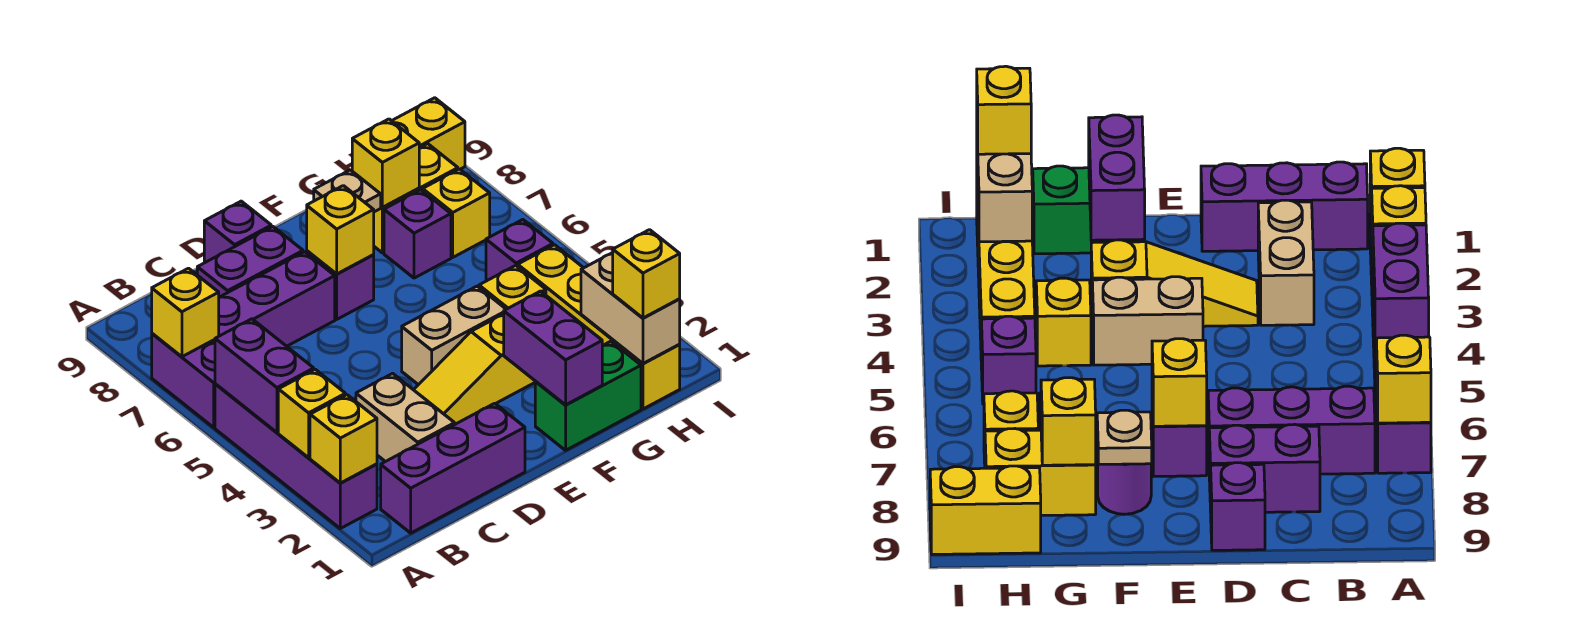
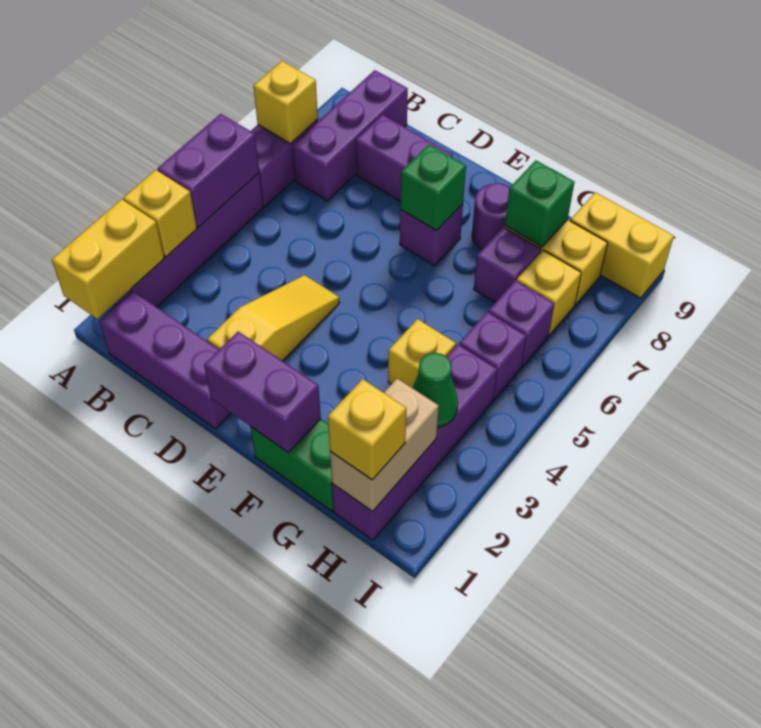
yellow brick A2 level 2 -> yellow brick A1:A2 level 2
purple brick B7:D7 level 1 -> purple brick B7:B9 level 1
tan brick C2:C3 level 1 -> none
yellow slope D3:F3 level 1 top F -> yellow slope D2:D4 level 1 top 2
purple brick D9 level 1 -> purple brick H6 level 1
tan brick E4:F4 level 1 -> none
yellow brick E7 level 2 -> green brick E7 level 2
purple brick F1:F2 level 2 -> purple brick E1:F1 level 2
tan plate F8 level 2 -> none
yellow brick G8 level 2 -> green brick G8 level 2
yellow brick H1:H4 level 1 -> purple brick H1:H4 level 1
none -> green cone H3 level 2

